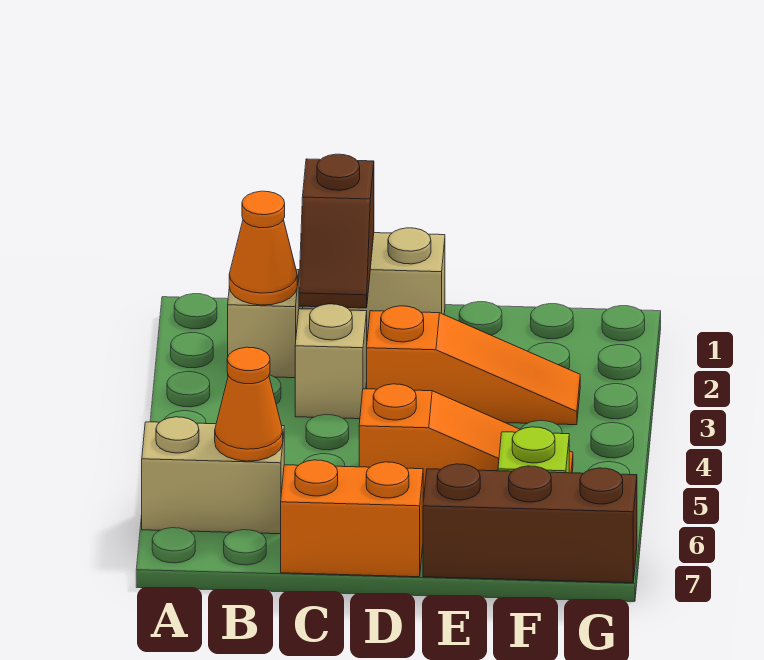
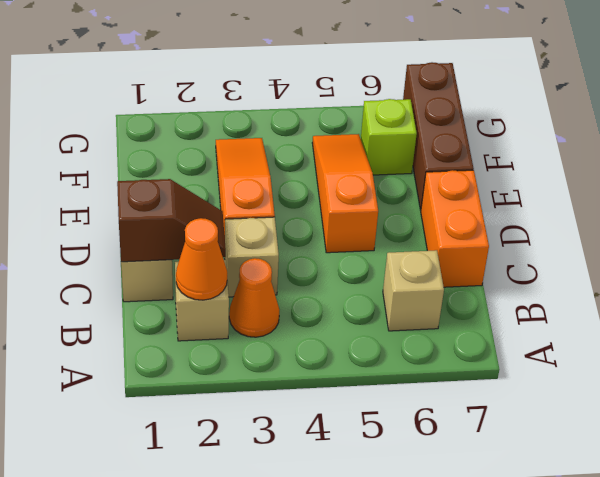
tan brick A6:B6 level 1 -> tan brick B6 level 1
orange cone B6 level 2 -> orange cone B3 level 1

